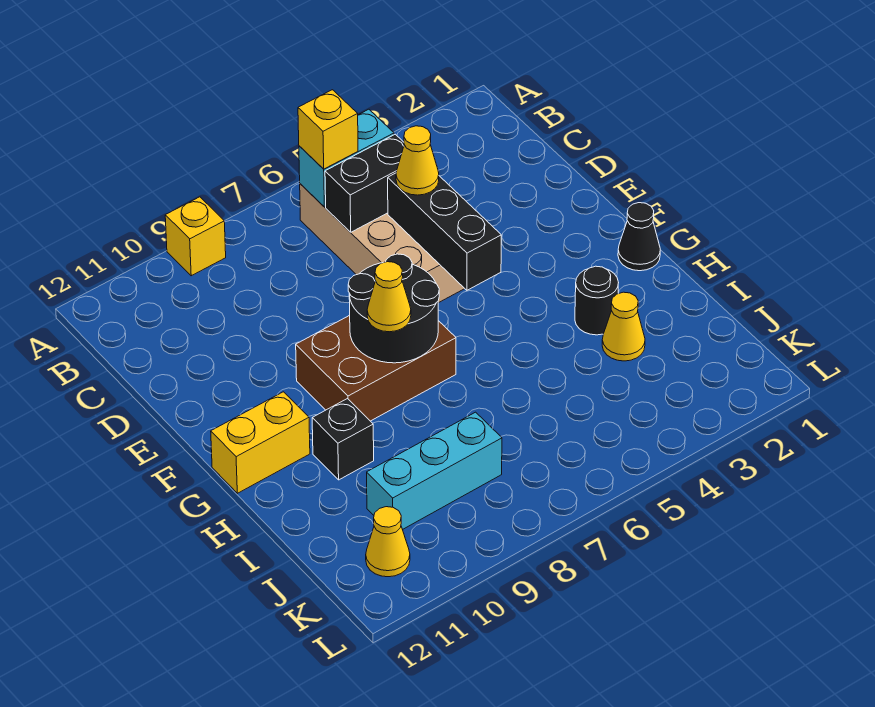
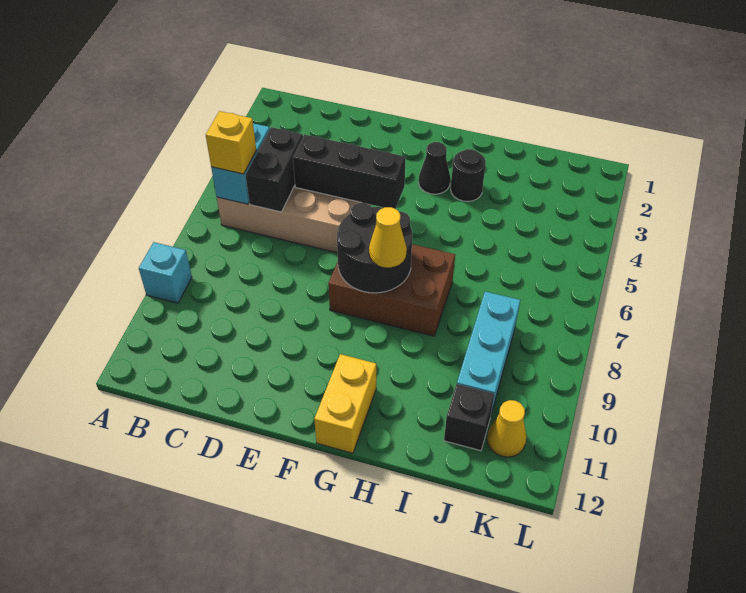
yellow brick A9 level 1 -> cyan brick A9 level 1
yellow cone D5 level 3 -> none
brown brick F7:G9 level 1 -> brown brick F7:H8 level 1
black cone G1 level 1 -> black cone G3 level 1
black brick H10 level 1 -> black brick J11 level 1
yellow cone I3 level 1 -> none

